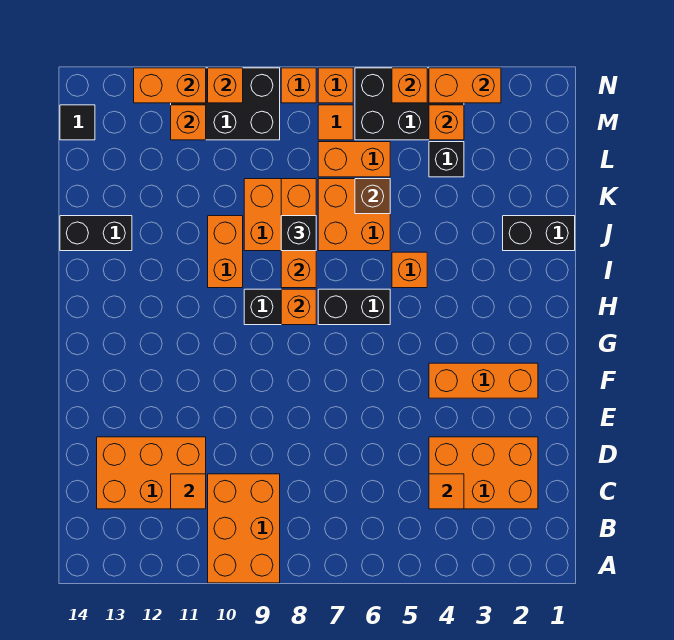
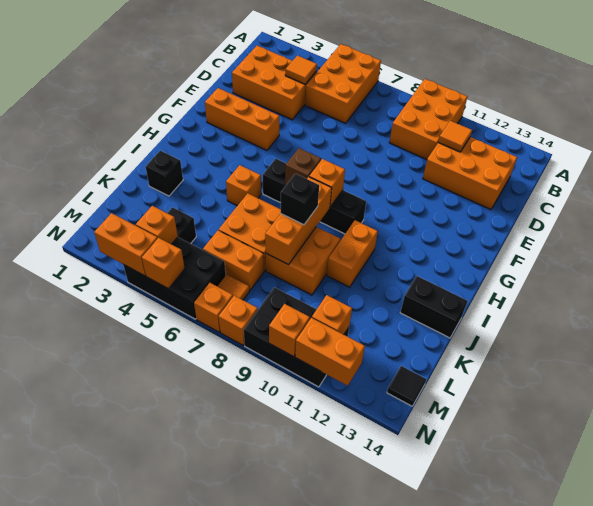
none -> orange brick A5:C6 level 1
black brick J1:J2 level 1 -> black brick J2 level 1
brown brick K6 level 2 -> brown brick H7 level 2

